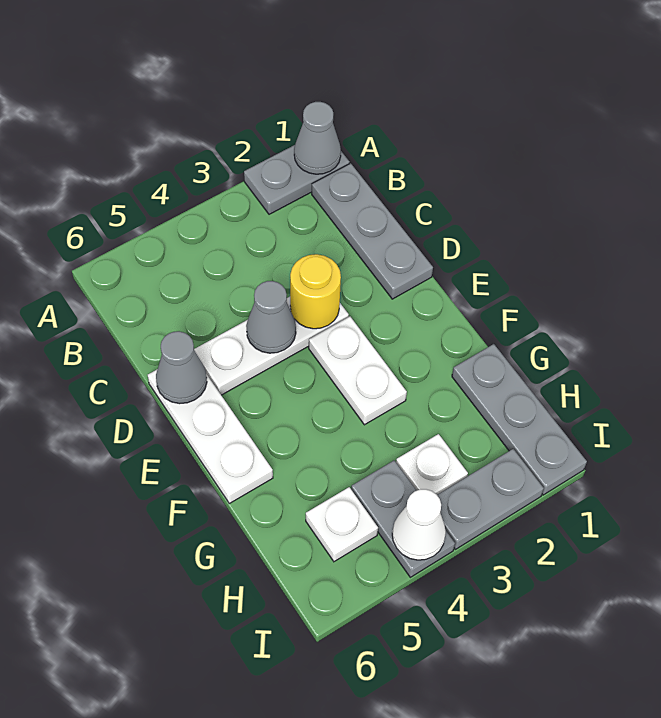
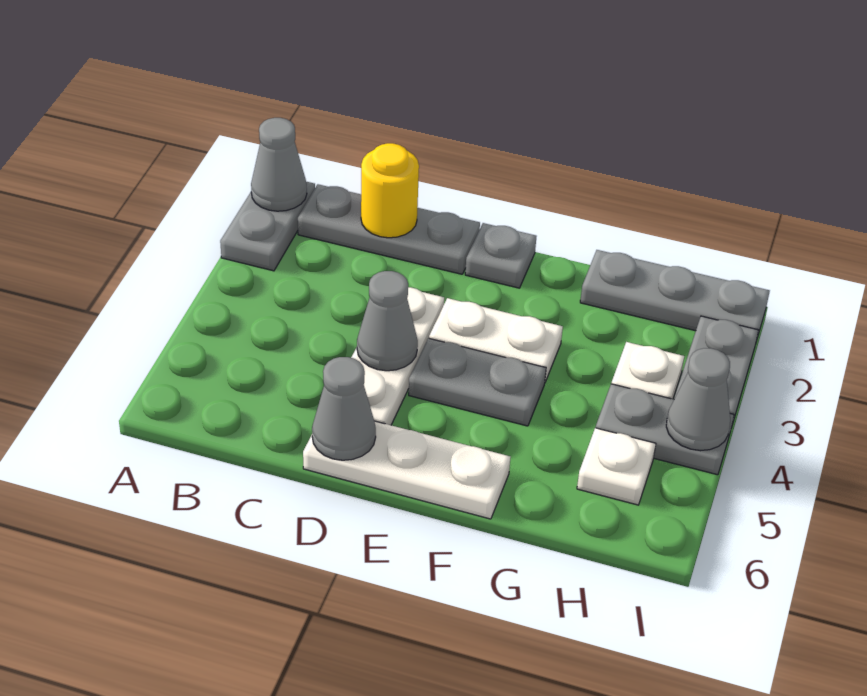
yellow round brick D3 level 2 -> yellow round brick C1 level 2
none -> grey plate E1 level 1
none -> grey plate E4:F4 level 1
white cone I4 level 2 -> grey cone I4 level 2

